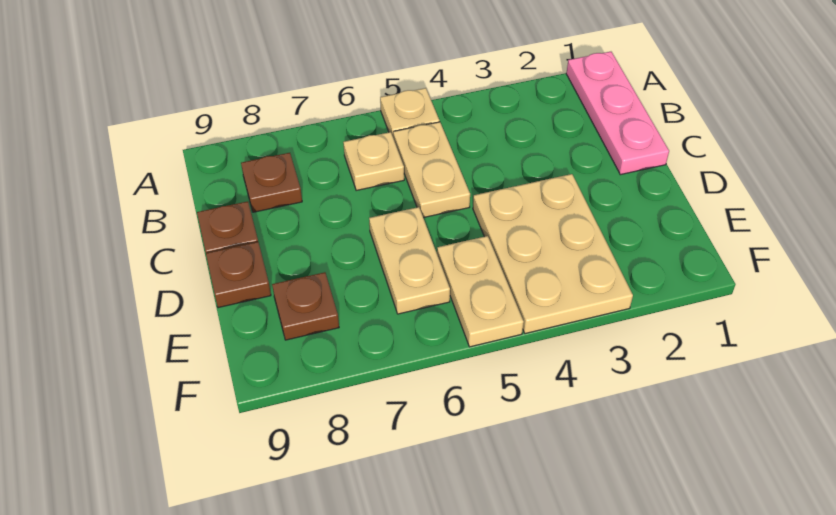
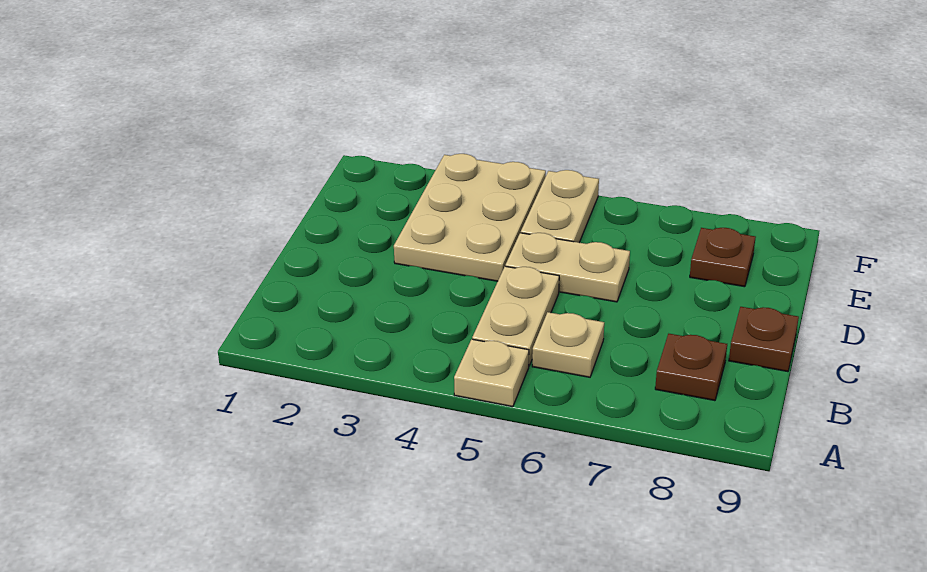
pink plate A1:C1 level 1 -> none
tan plate D6:E6 level 1 -> tan plate D5:D6 level 1
brown plate D9 level 1 -> none

